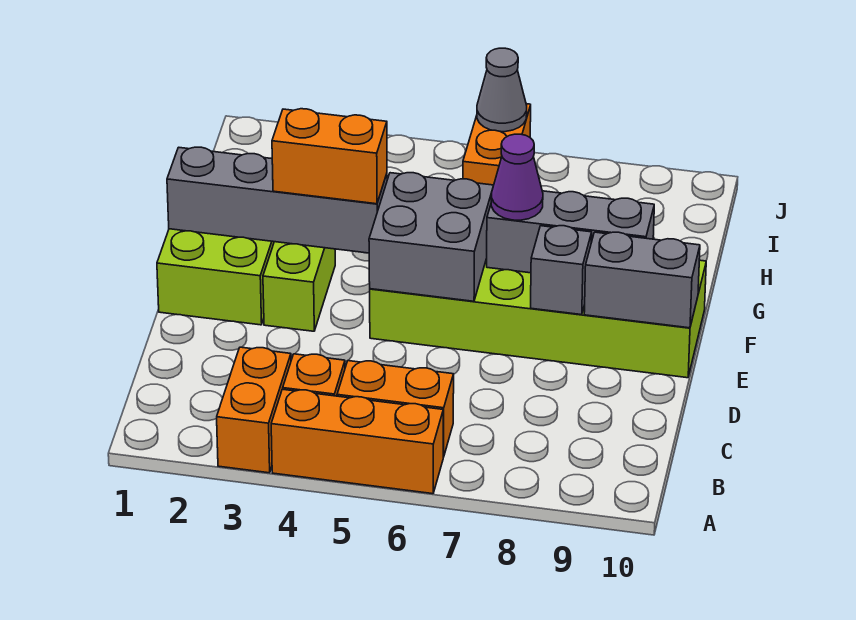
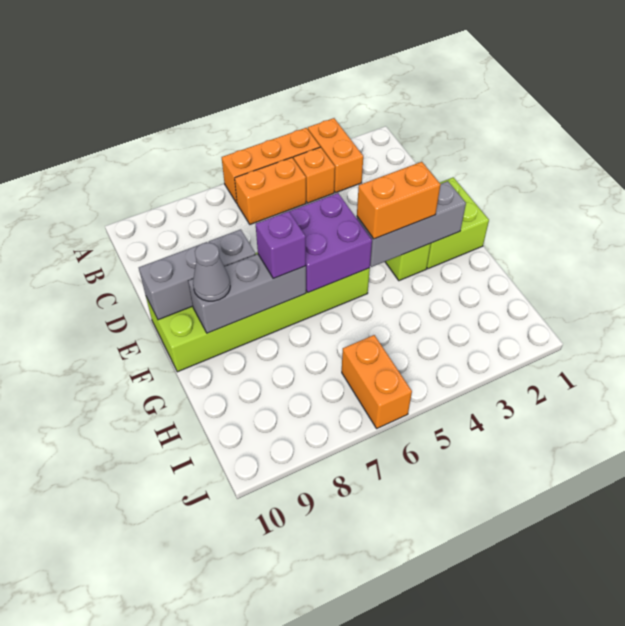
grey brick E5:F6 level 2 -> purple brick E5:F6 level 2
grey brick F1:F4 level 2 -> grey brick F2:F4 level 2
purple cone F7 level 3 -> purple brick F7 level 3
grey cone J6 level 2 -> grey cone F9 level 3

